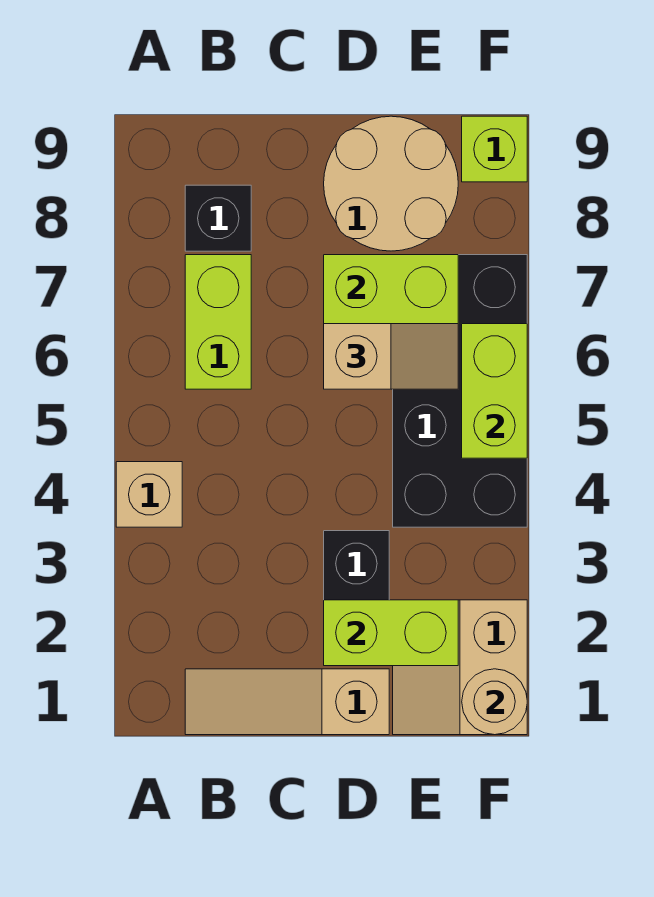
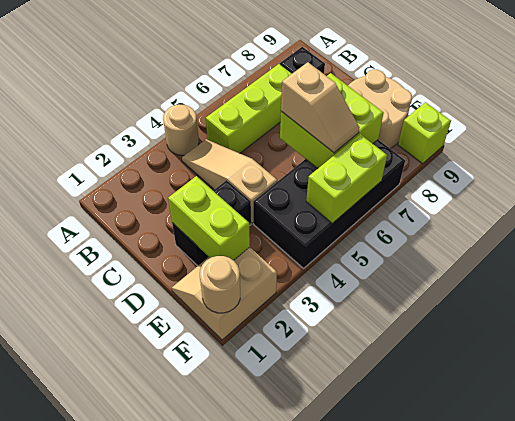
tan brick A4 level 1 -> tan round brick A4 level 1
tan slope B1:D1 level 1 top D -> tan slope B4:D4 level 1 top D
lime brick B6:B7 level 1 -> lime brick B5:B7 level 1

